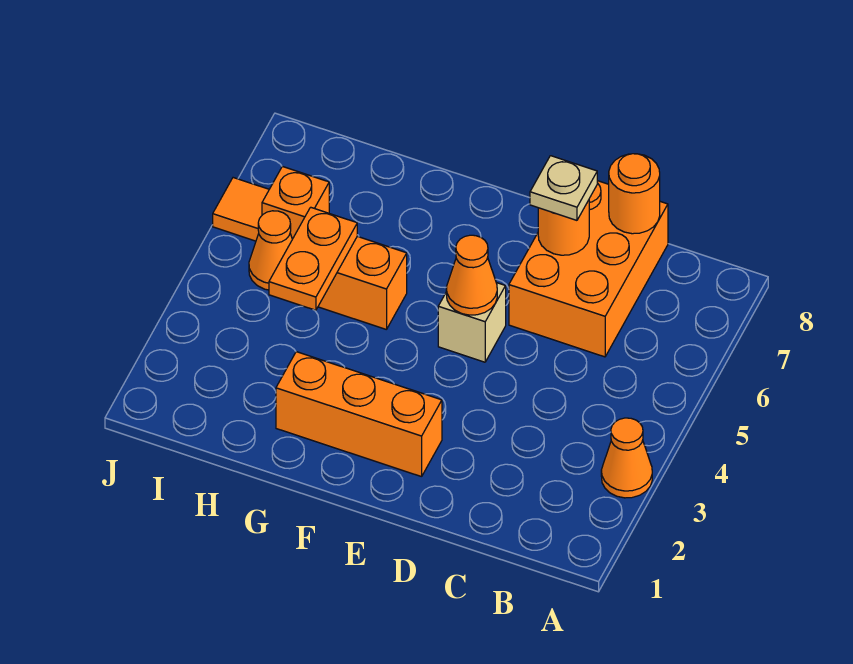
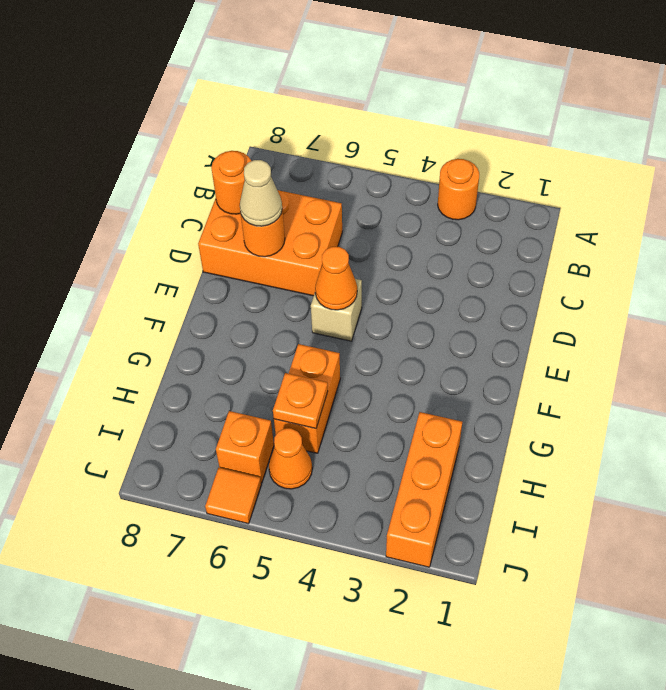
orange cone A3 level 1 -> orange round brick A3 level 1
tan plate D7 level 3 -> tan cone D7 level 3
orange brick E2:G2 level 1 -> orange brick H2:J2 level 1
orange plate H4:H5 level 2 -> orange plate H5 level 2

